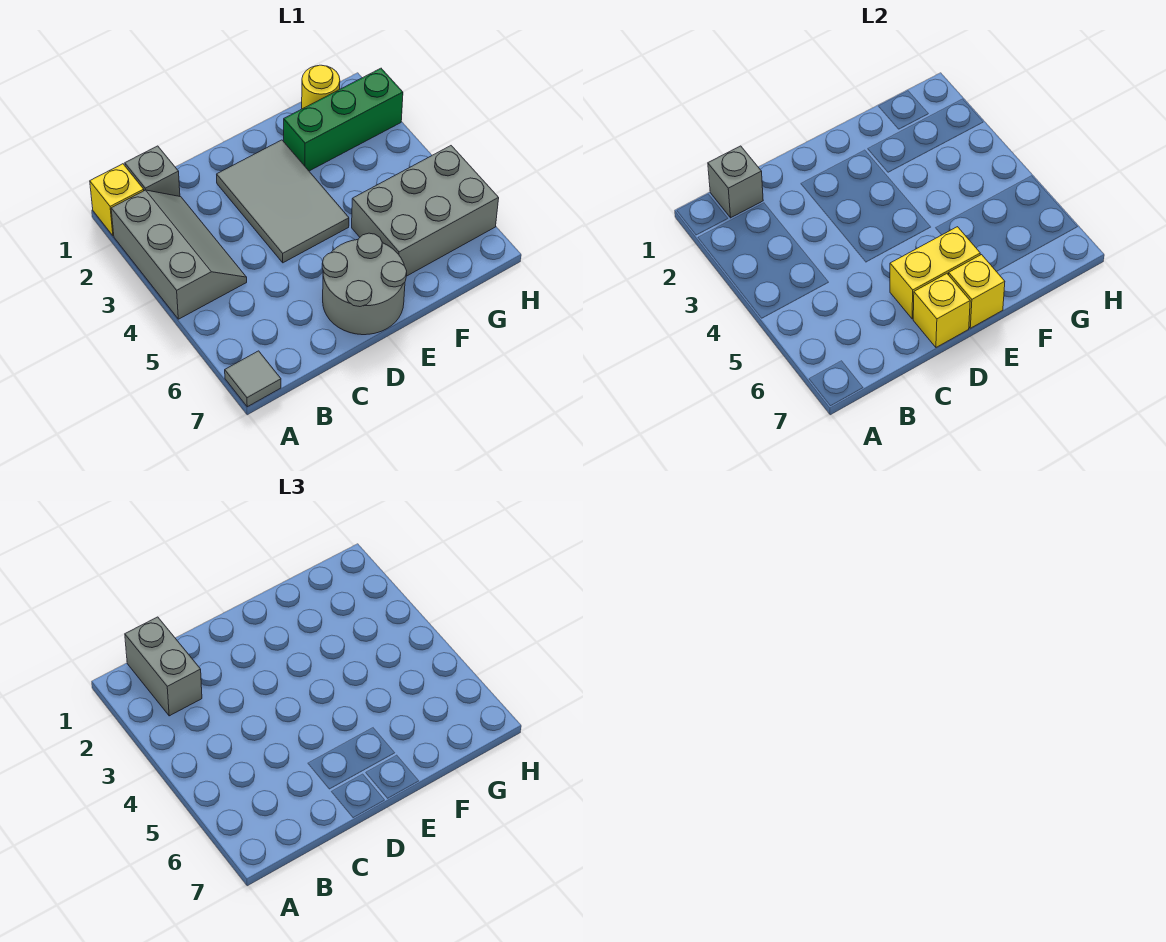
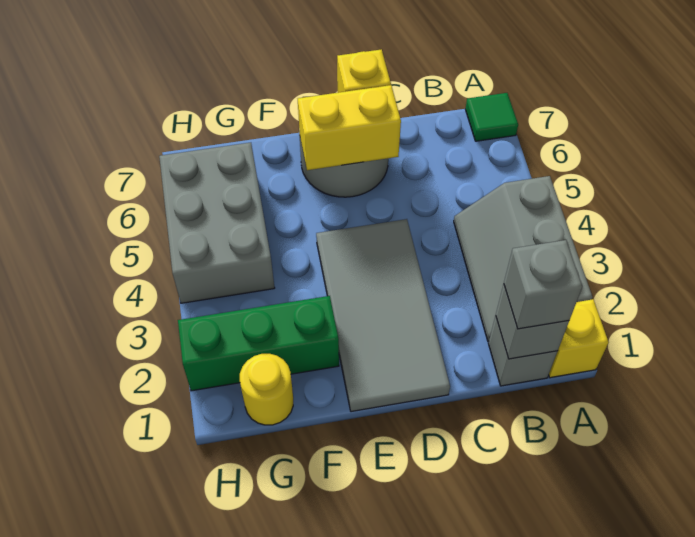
grey tile A7 level 1 -> green tile A7 level 1
grey brick B1:B2 level 3 -> grey brick B1 level 3
grey tile D2:E4 level 1 -> grey tile D1:E4 level 1
yellow brick E7 level 2 -> none
grey brick F5:H6 level 1 -> grey brick G4:H6 level 1

